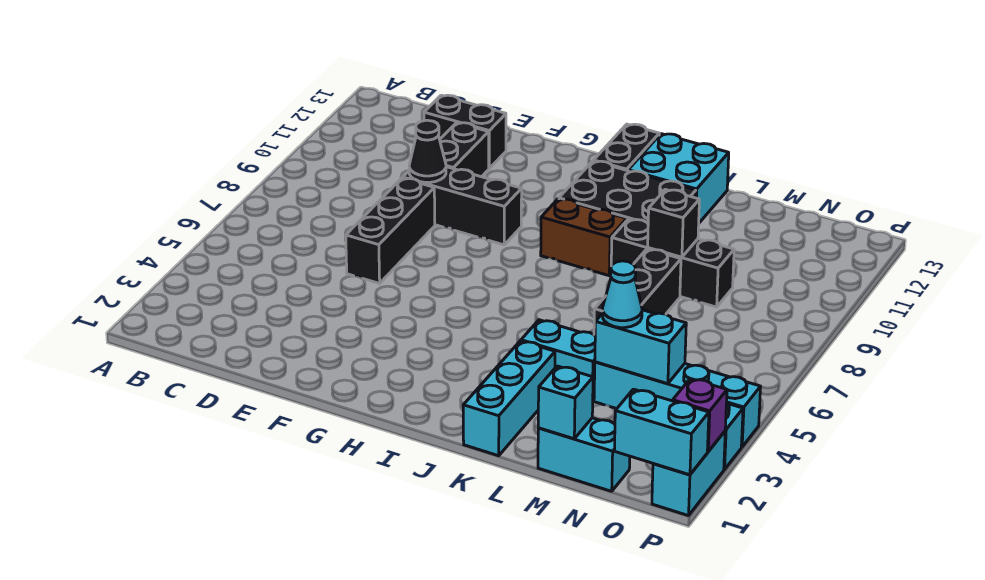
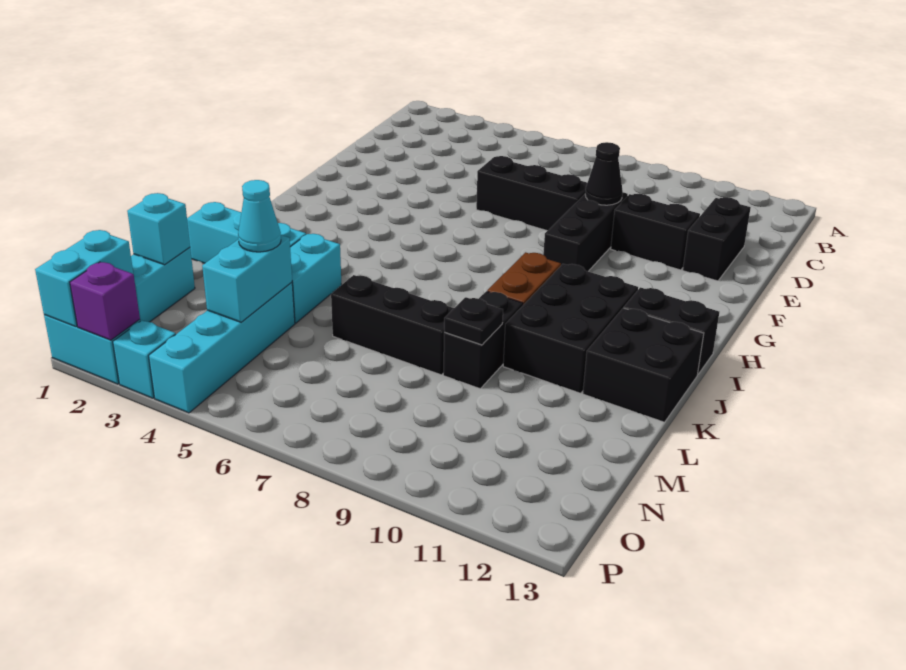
cyan brick J12:K13 level 1 -> black brick J12:K13 level 1
black brick K9:M9 level 1 -> black brick K9:L9 level 1
black brick L9 level 2 -> black plate L9 level 2

